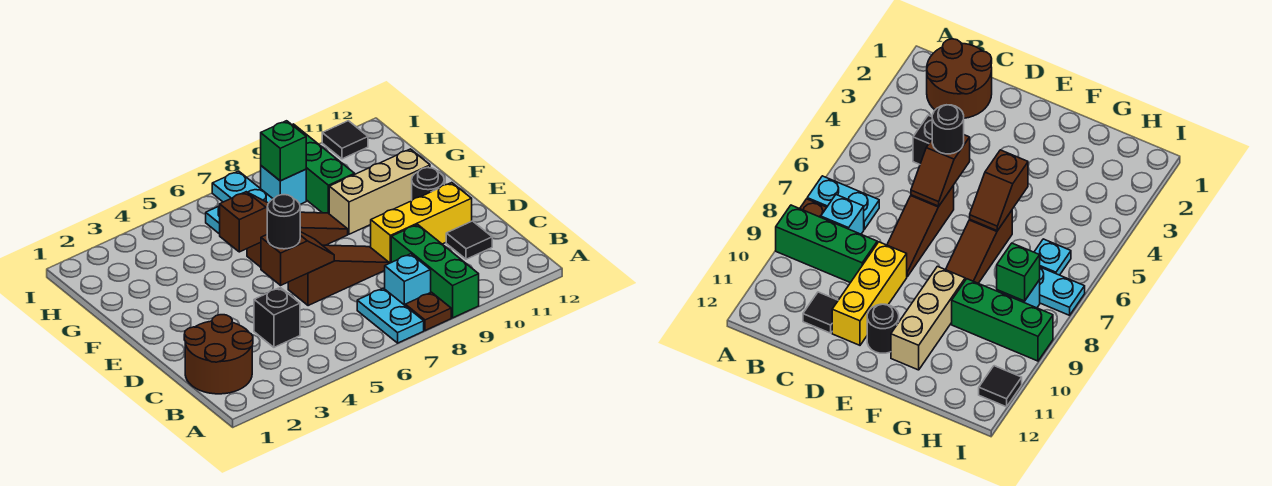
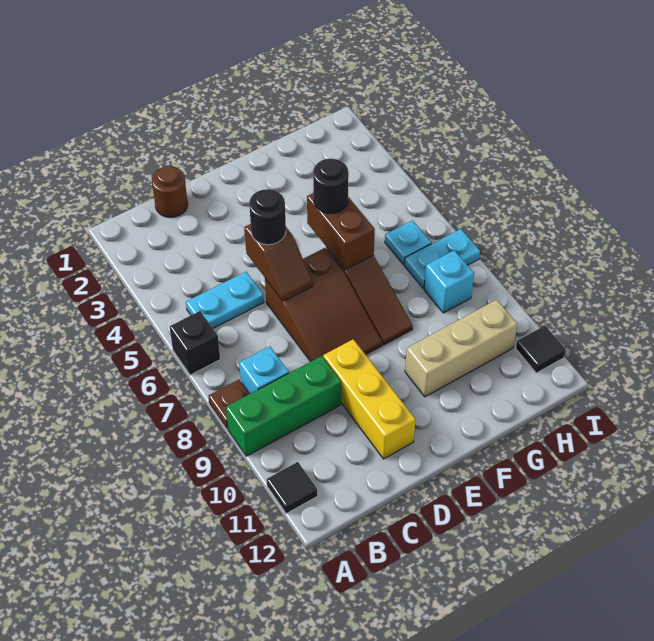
cyan plate A7:B7 level 1 -> cyan plate B5:C5 level 1
brown round brick B1:C2 level 1 -> brown round brick C1 level 1
black brick C4 level 1 -> black brick A6 level 1
black tile C11 level 1 -> black tile A11 level 1
brown slope D6:D8 level 1 top 6 -> brown slope D6:E8 level 1 top 6
black round brick E11 level 1 -> black round brick F5 level 3
brown slope F5:F6 level 2 top 5 -> brown brick F5:F6 level 2
tan brick F9:F11 level 1 -> tan brick F10:H10 level 1
green brick G9:I9 level 1 -> none
green brick H8 level 2 -> none

